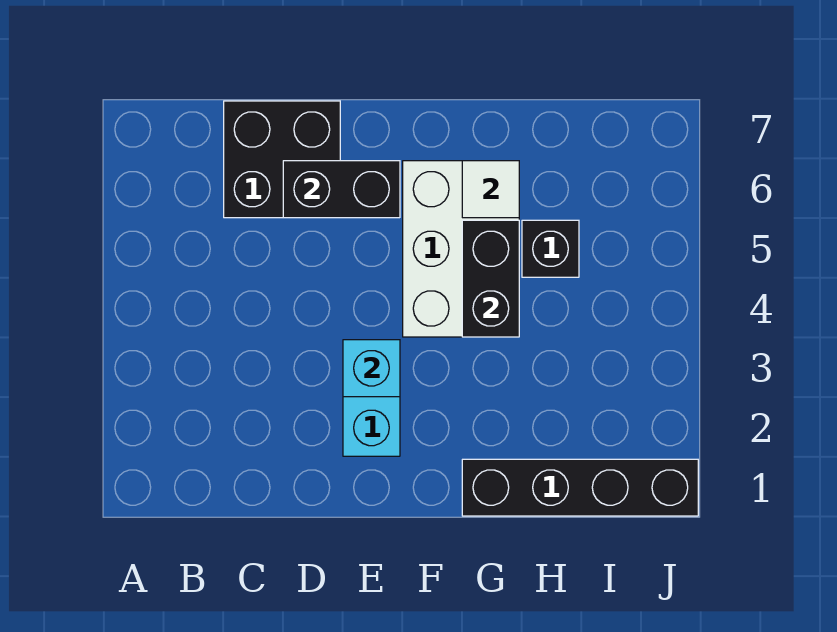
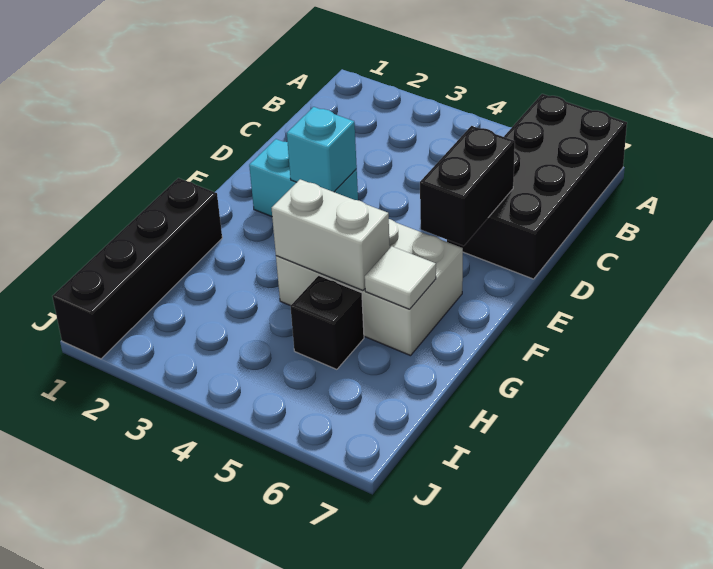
black brick C6:D7 level 1 -> black brick A6:D7 level 1
black brick G4:G5 level 2 -> white brick G4:G5 level 2

